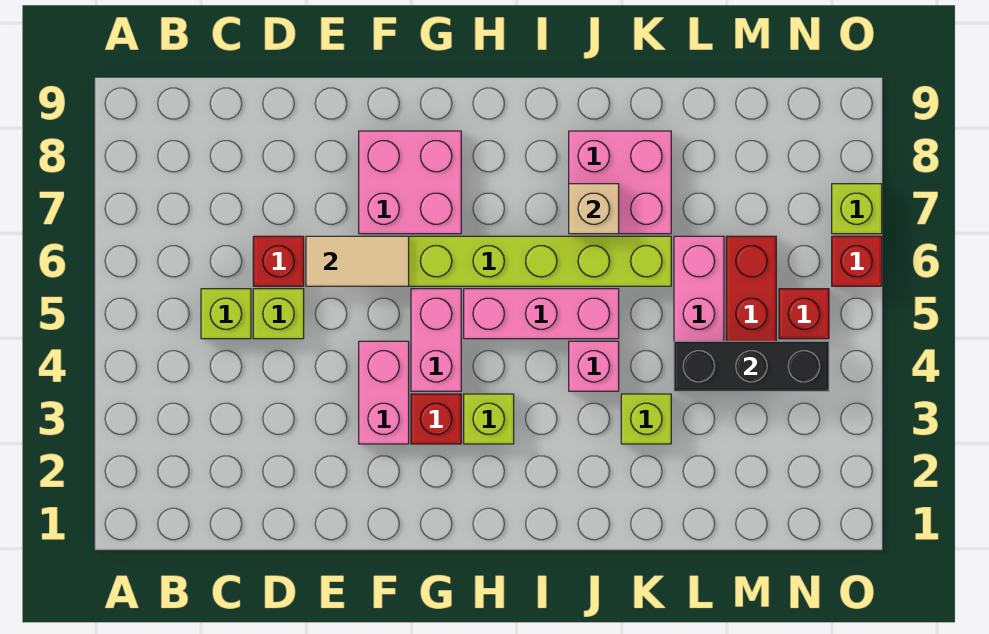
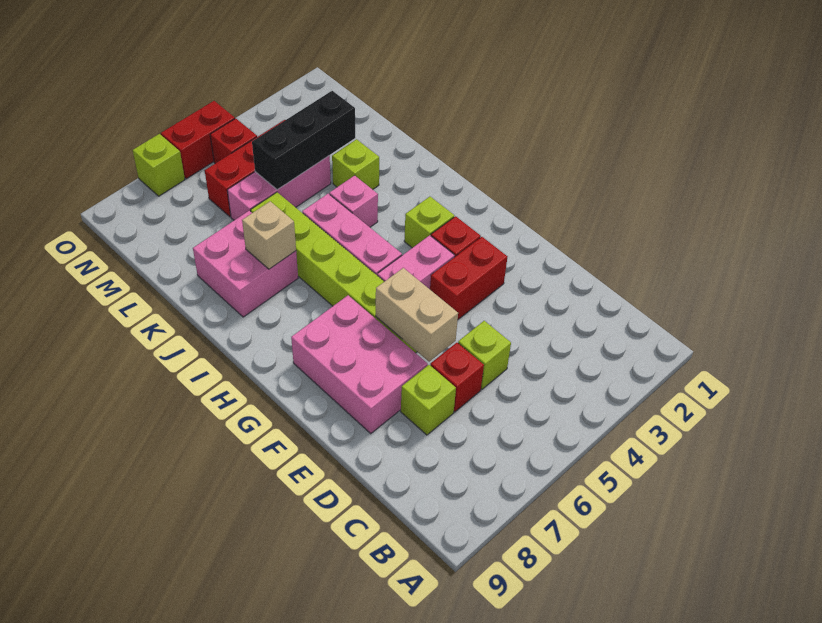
lime brick C5 level 1 -> lime brick D7 level 1
tan tile E6:F6 level 2 -> tan brick E6:F6 level 2
pink brick F3:F4 level 1 -> red brick F3:F4 level 1
pink brick F7:G8 level 1 -> pink brick E7:G8 level 1
black brick L4:N4 level 2 -> black brick L3:L5 level 2
red brick O6 level 1 -> red brick O5:O6 level 1

